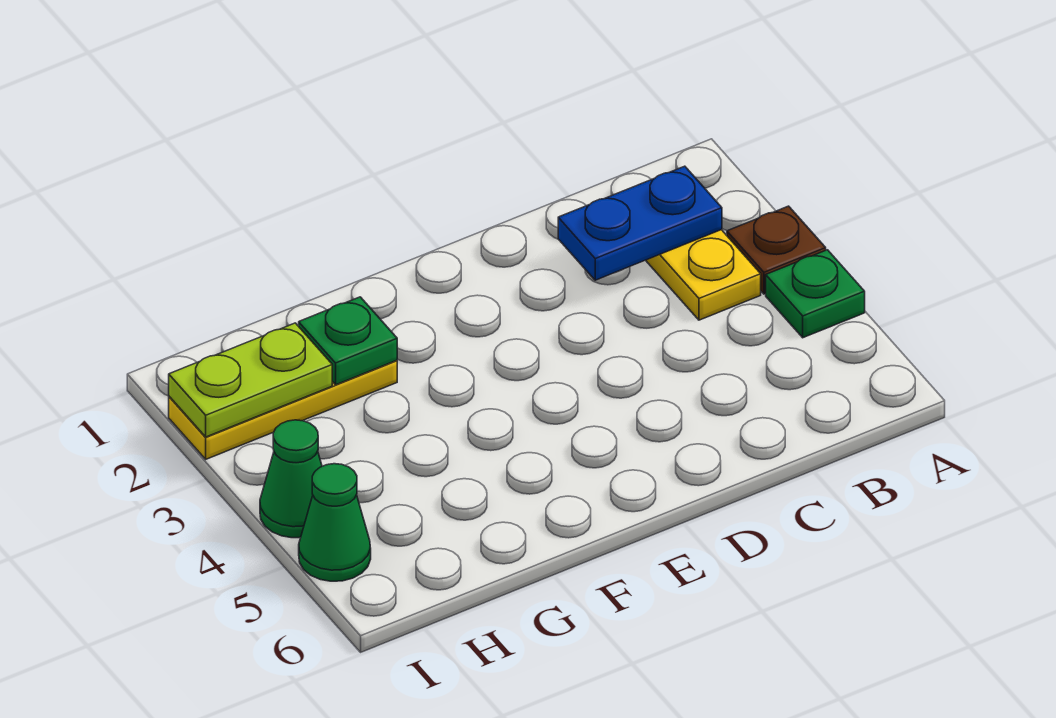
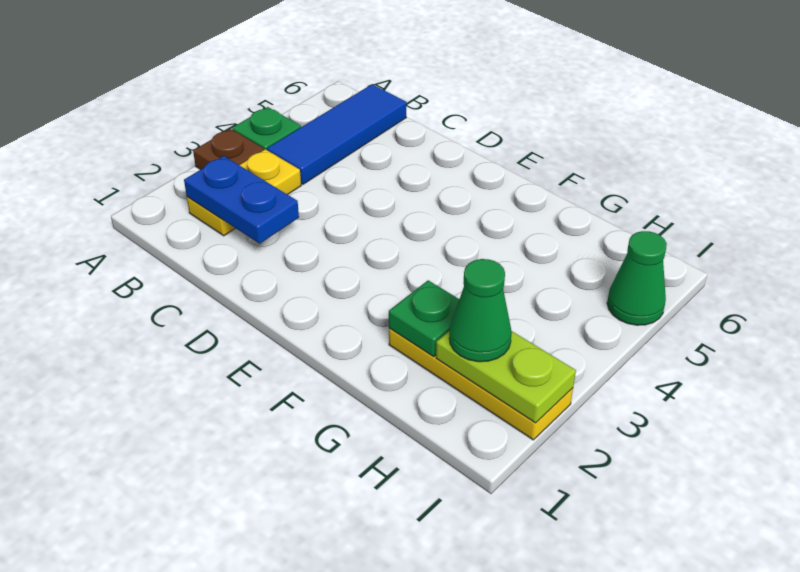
none -> blue tile B4:B6 level 1
green cone I4 level 1 -> green cone H2 level 3

